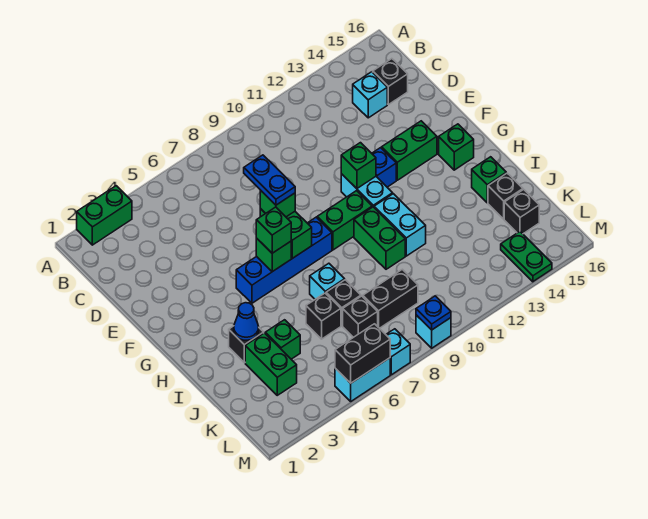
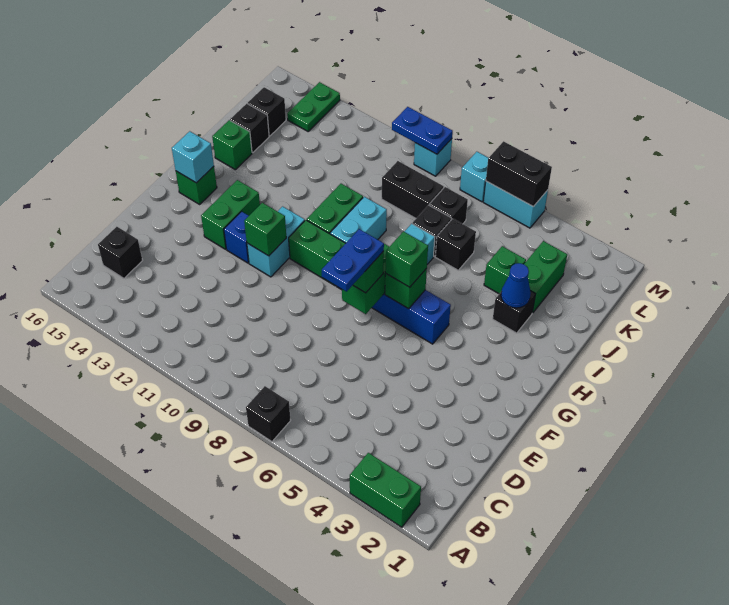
none -> black brick A7 level 1
cyan brick C14 level 1 -> cyan brick G15 level 2
green brick F13:F14 level 1 -> green brick F13:G13 level 1
cyan brick H11:I11 level 1 -> cyan brick H9:I9 level 1
blue plate M9 level 2 -> blue plate M9:M10 level 2

